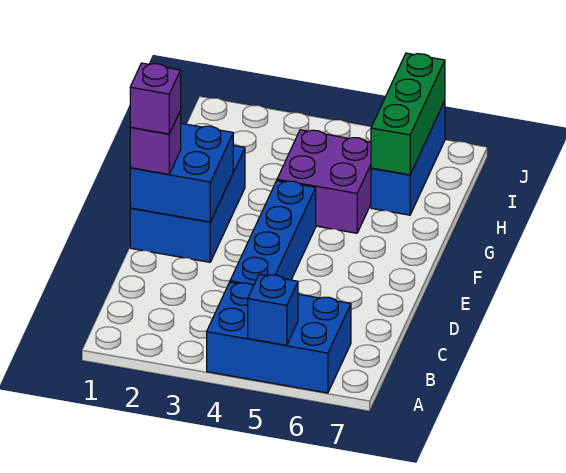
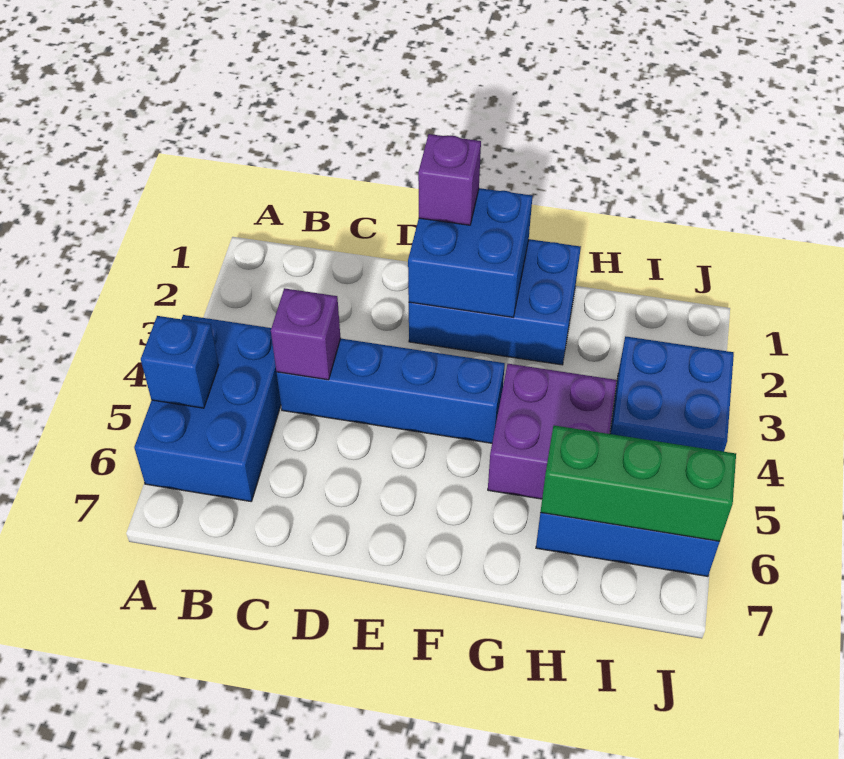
purple brick E1 level 4 -> purple brick C4 level 2
none -> blue brick I3:J4 level 1

